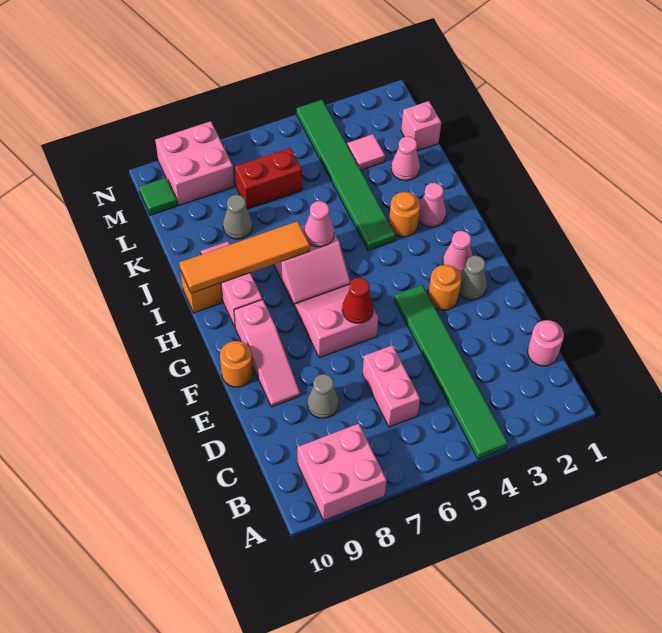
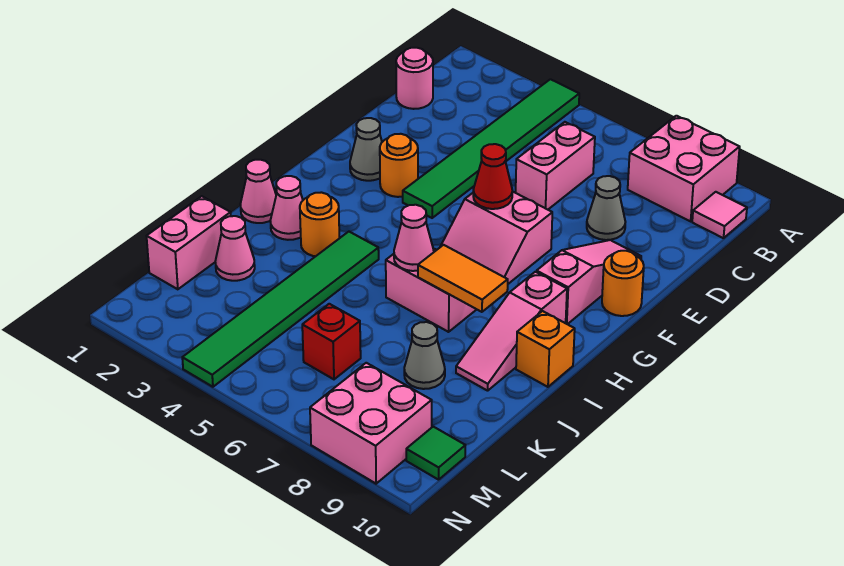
pink cone G2 level 1 -> pink cone I1 level 1
orange tile I7:I10 level 2 -> orange tile I7:I8 level 2
pink brick L1 level 1 -> pink brick K1:L1 level 1
pink tile L3 level 1 -> pink tile B10 level 1
red brick L6:L7 level 1 -> red brick L6 level 1

